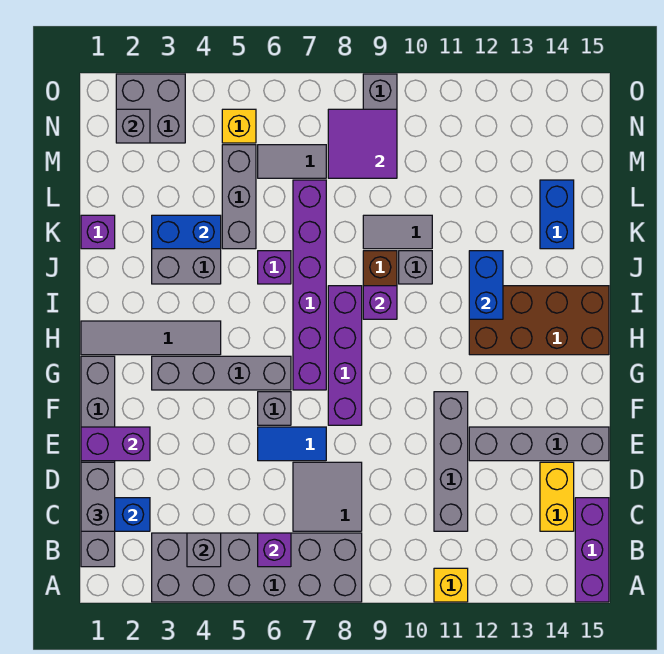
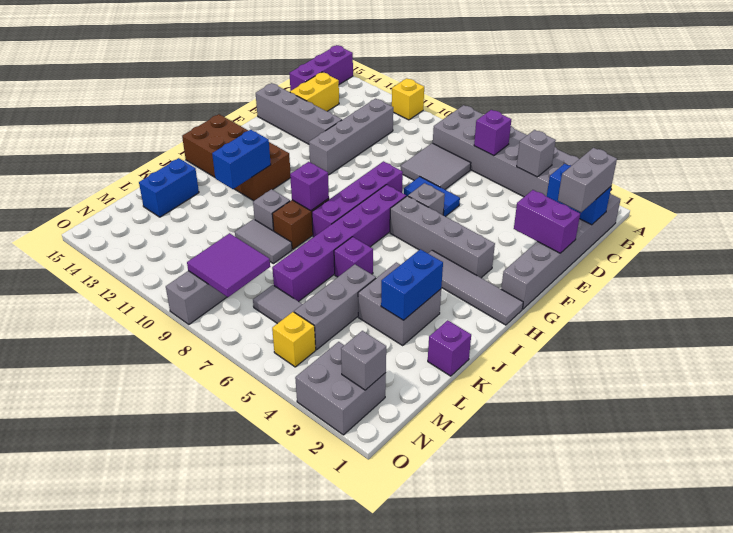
blue brick K3:K4 level 2 -> blue brick J3:K3 level 2

